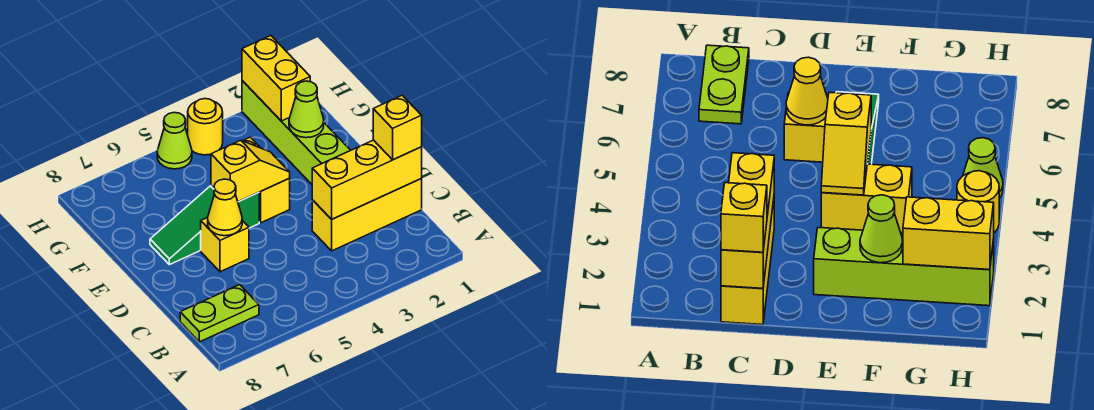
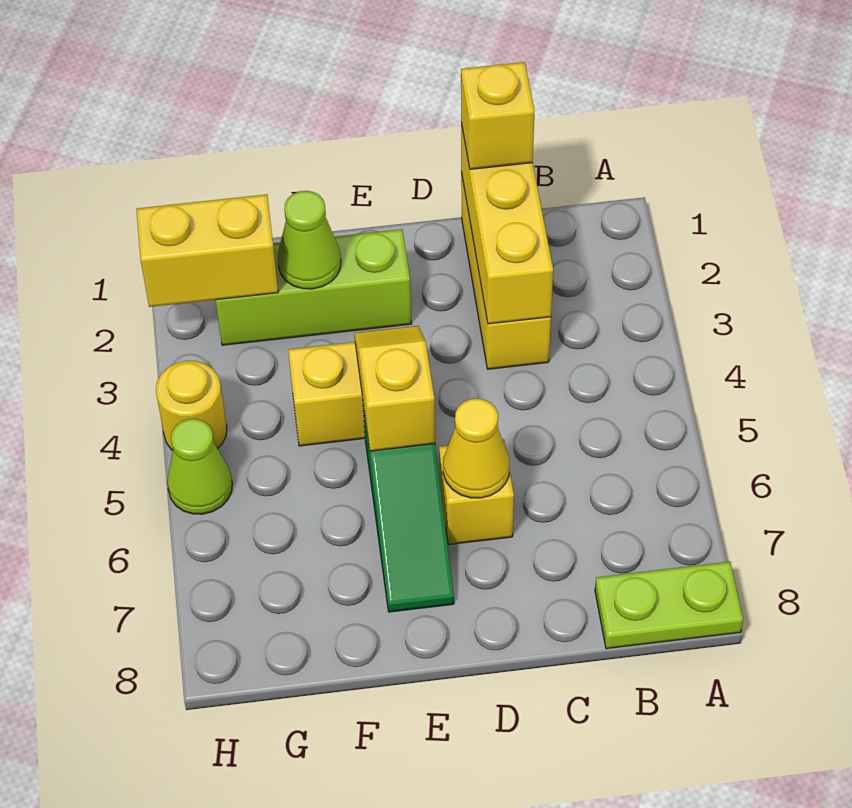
lime plate B7:B8 level 1 -> lime plate A8:B8 level 1
lime brick E2:H2 level 1 -> lime brick E2:G2 level 1

